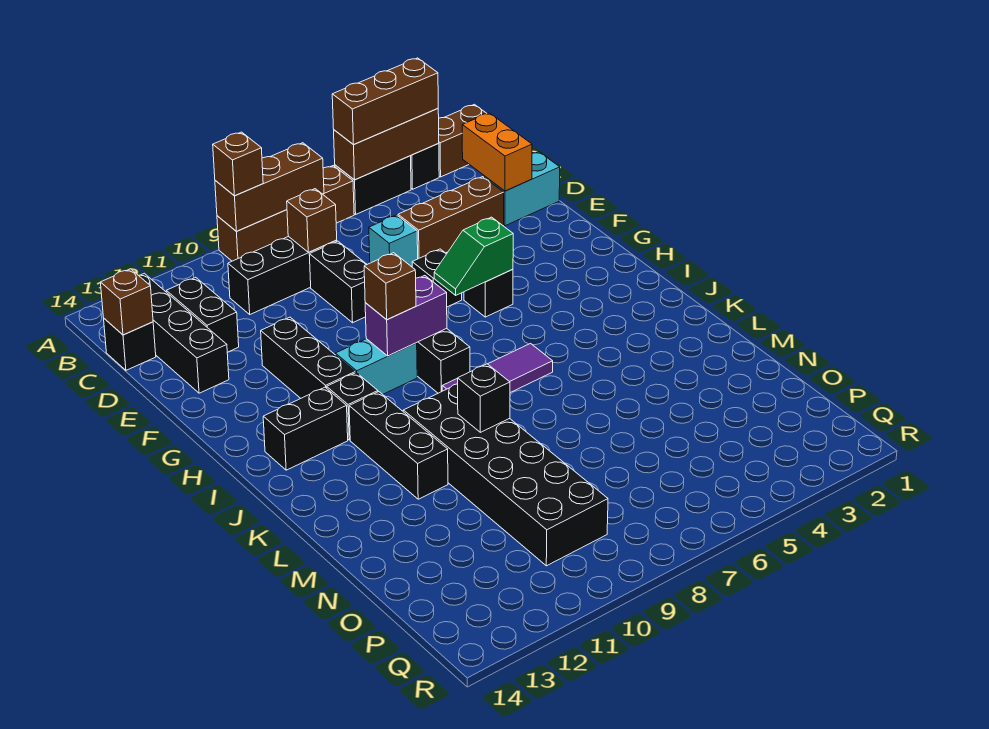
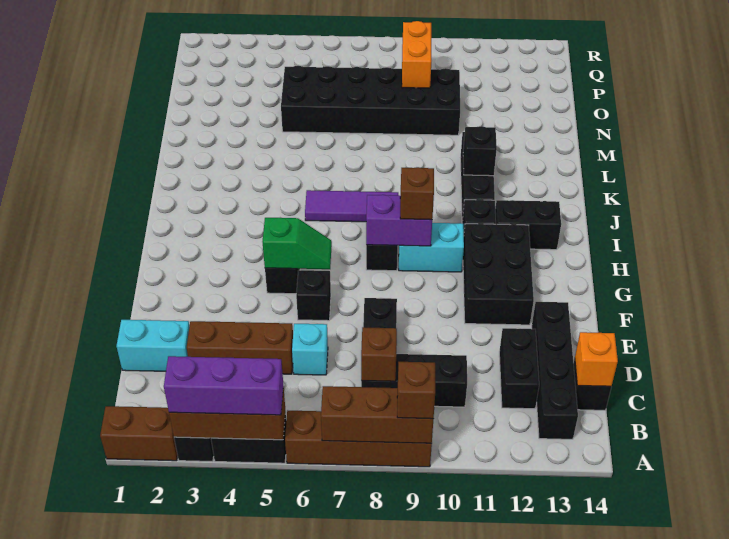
brown brick A3:A5 level 3 -> purple brick A3:A5 level 3
orange brick C2:D2 level 2 -> orange brick O9:P9 level 2
brown brick C14 level 2 -> orange brick C14 level 2
black brick F11:H11 level 1 -> black brick F11:H12 level 1
black brick K9:P10 level 1 -> black brick N5:O10 level 1
black brick L9 level 2 -> black brick K11 level 2

